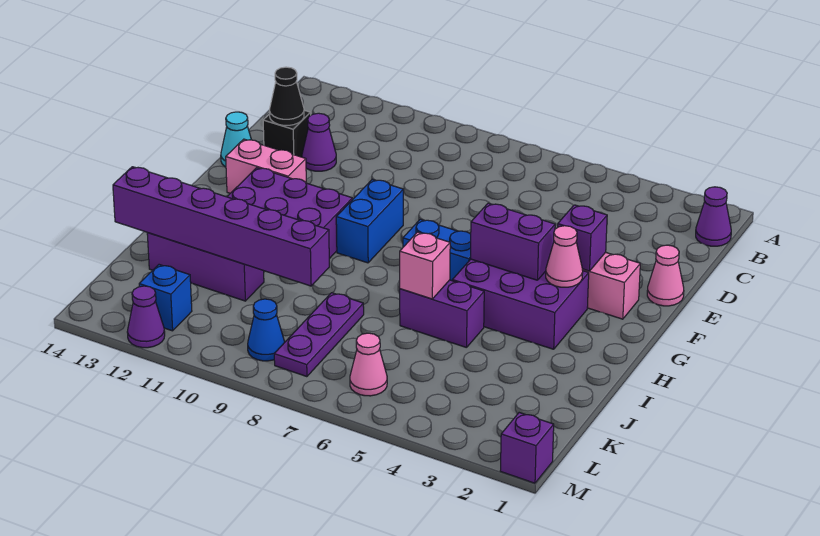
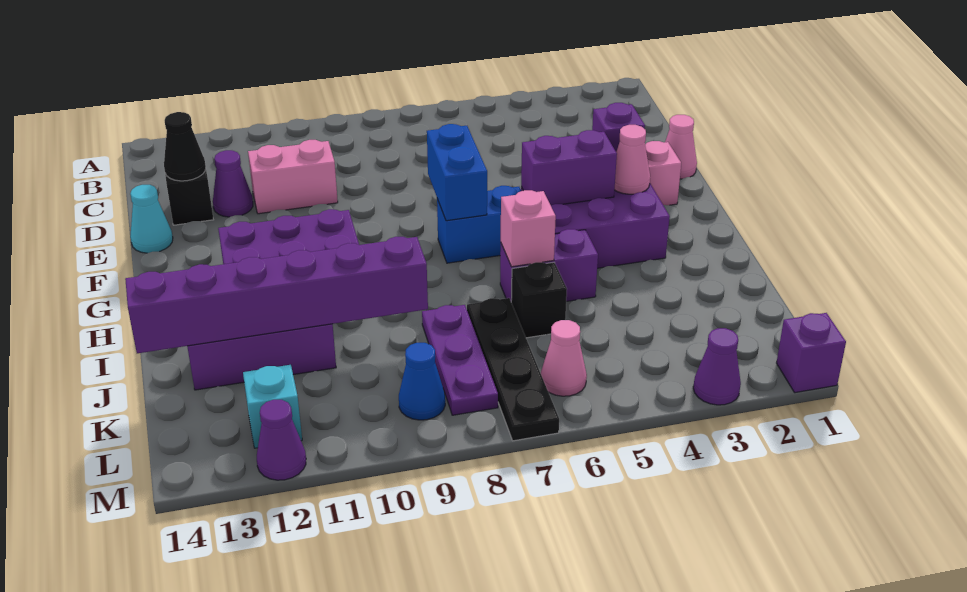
purple cone B1 level 1 -> purple cone M3 level 1
blue brick F9:G9 level 1 -> blue brick F7:G7 level 2
pink brick F12:F13 level 1 -> pink brick D10:D11 level 1
none -> black brick J6 level 1
none -> black plate J7:M7 level 1
blue brick L12 level 1 -> cyan brick L12 level 1

